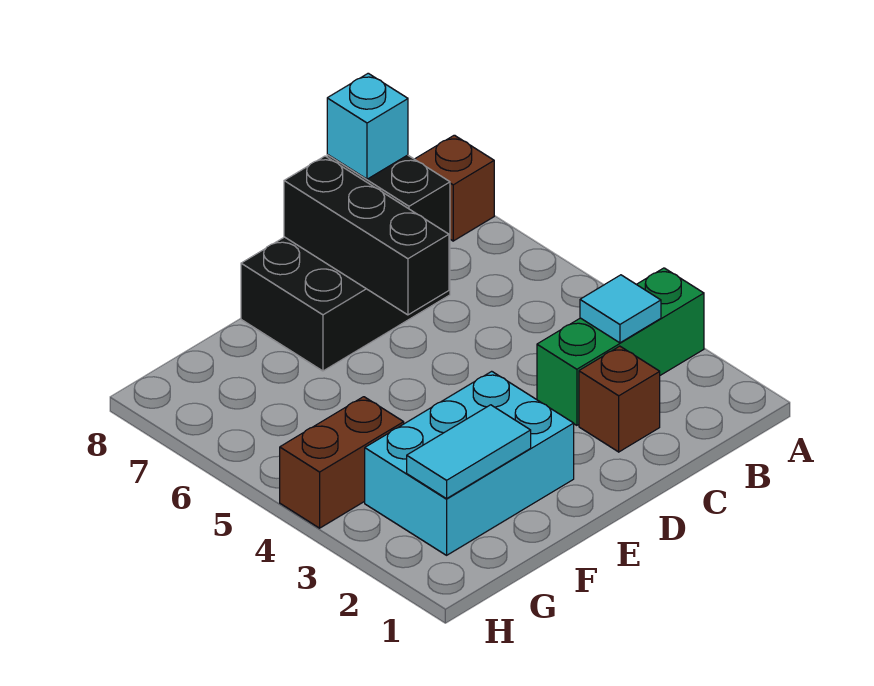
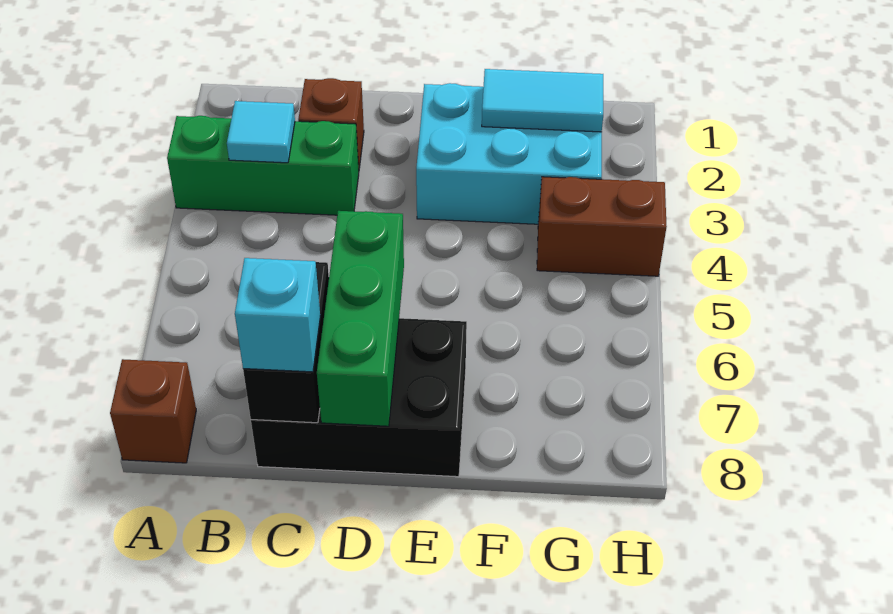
black brick D6:D8 level 2 -> green brick D6:D8 level 2

